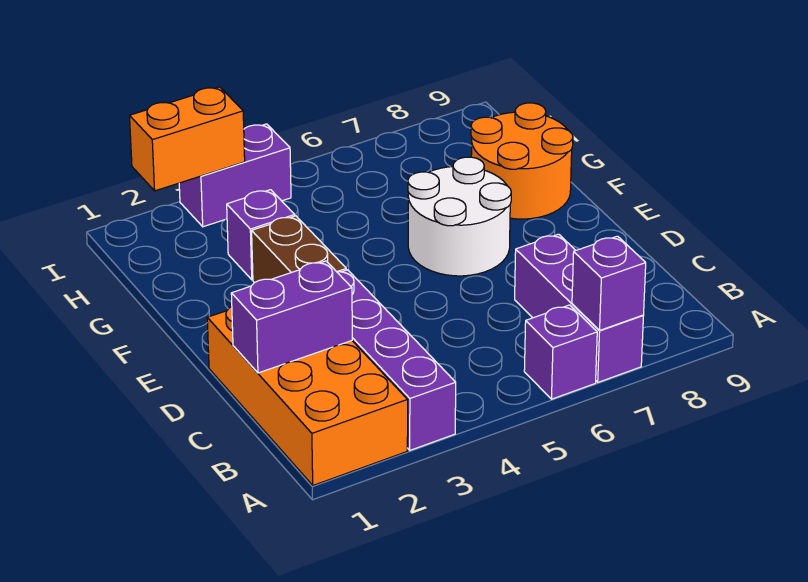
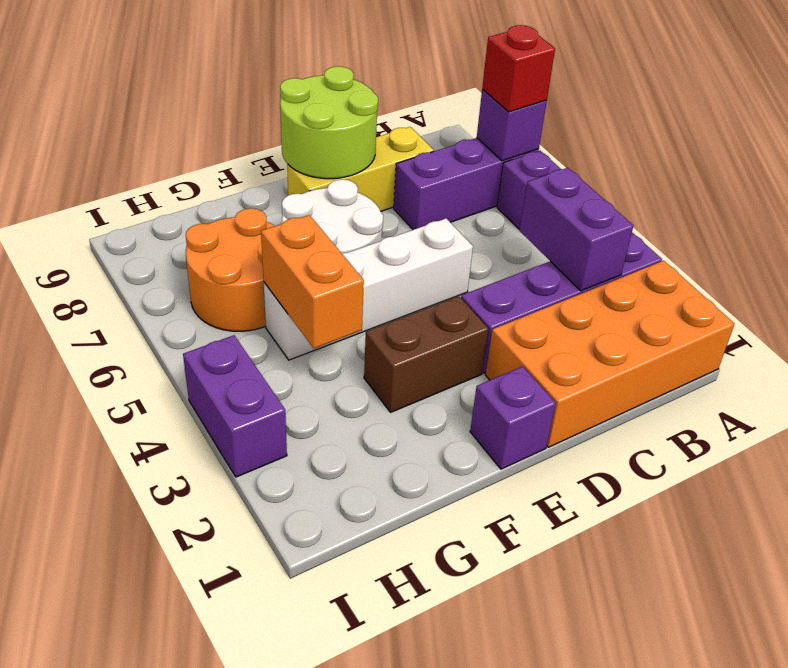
none -> red brick A7 level 3
purple brick C1:C2 level 2 -> purple brick B3:B4 level 2
none -> yellow brick C8:E8 level 1
none -> white brick D5:G5 level 1
none -> lime round brick D8:E9 level 2
orange round brick F8:G9 level 1 -> orange round brick G6:H7 level 1
purple brick G3 level 1 -> purple brick E1 level 1
orange brick I2:I3 level 2 -> orange brick G4:G5 level 2

